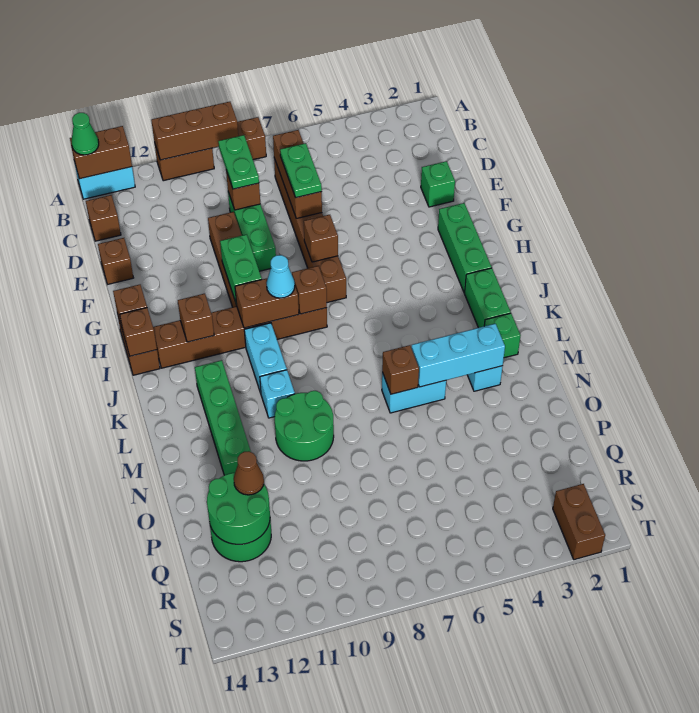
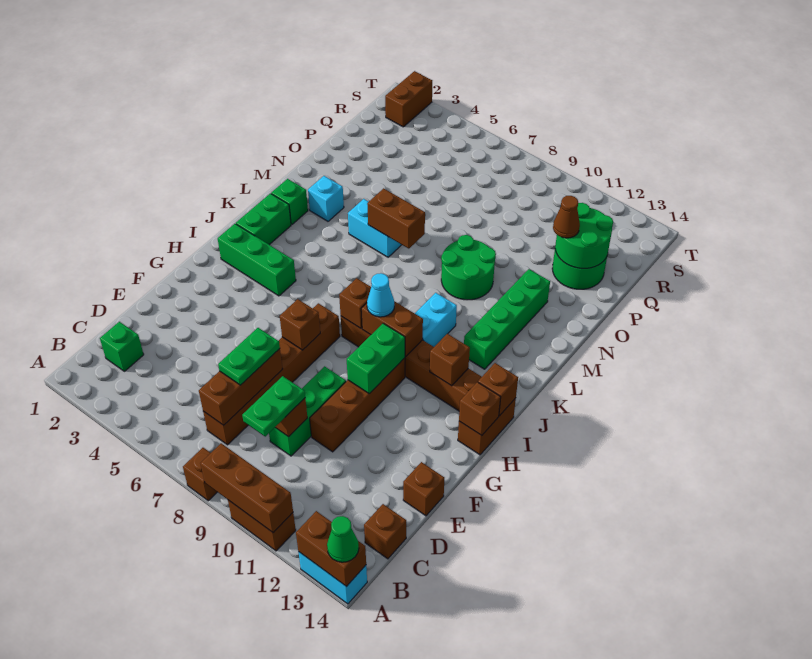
green brick E2 level 1 -> green brick C2 level 1
green brick G2:I2 level 1 -> green brick I2:I4 level 1
cyan brick L10 level 1 -> none
cyan brick M3:M5 level 2 -> none
brown brick M6 level 2 -> brown brick M6:M7 level 2

